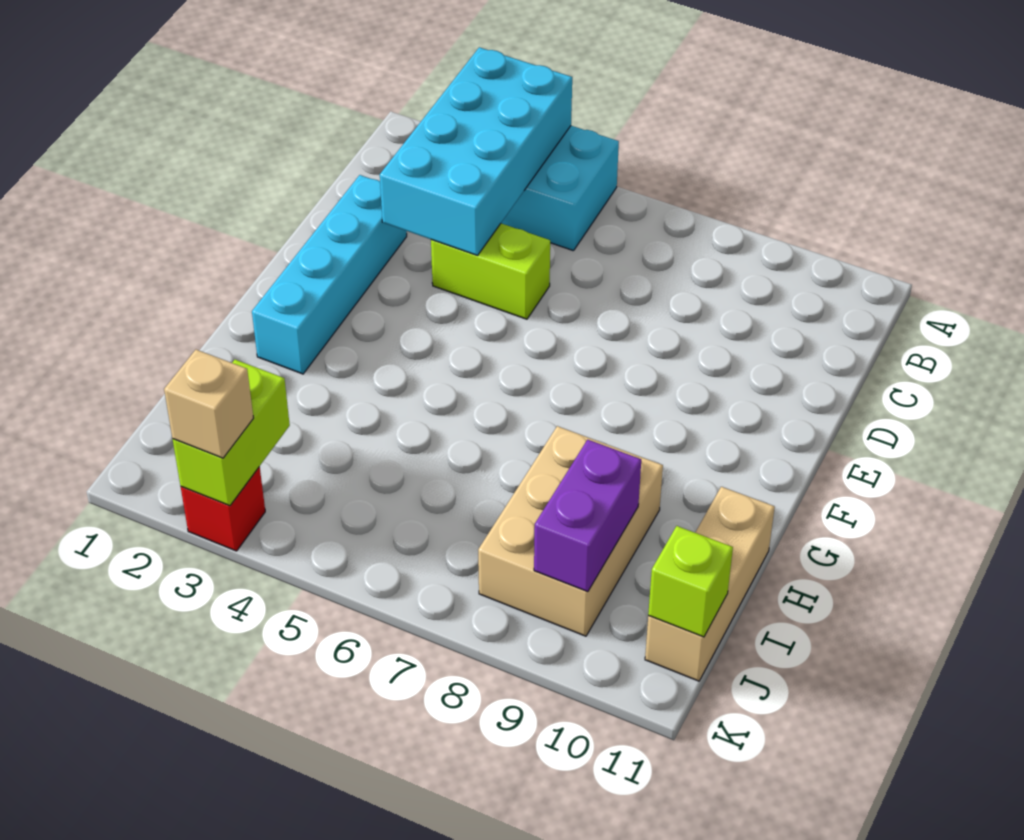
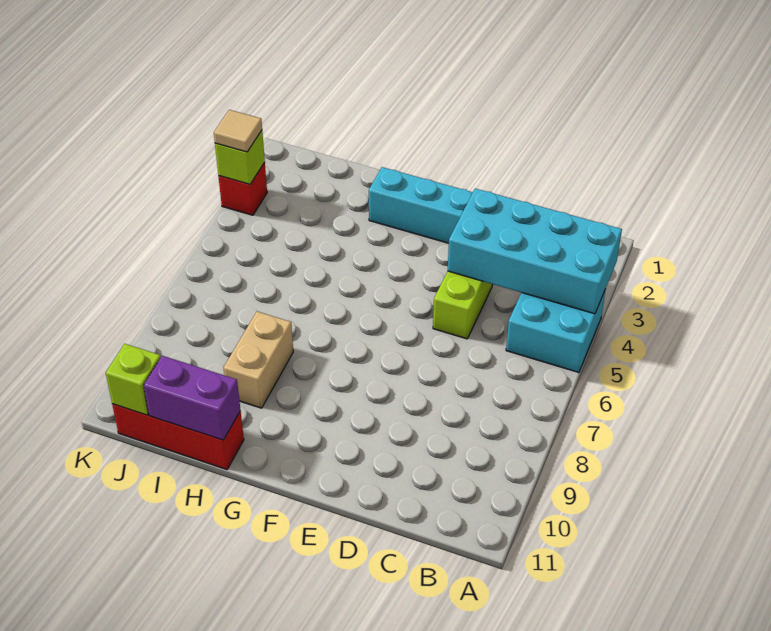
tan brick H8:J9 level 1 -> tan brick H8:H9 level 1
tan brick H11:J11 level 1 -> red brick H11:J11 level 1
purple brick I9:J9 level 2 -> purple brick H11:I11 level 2
lime brick J3:K3 level 2 -> lime brick K3 level 2
tan brick K3 level 3 -> tan tile K3 level 3

